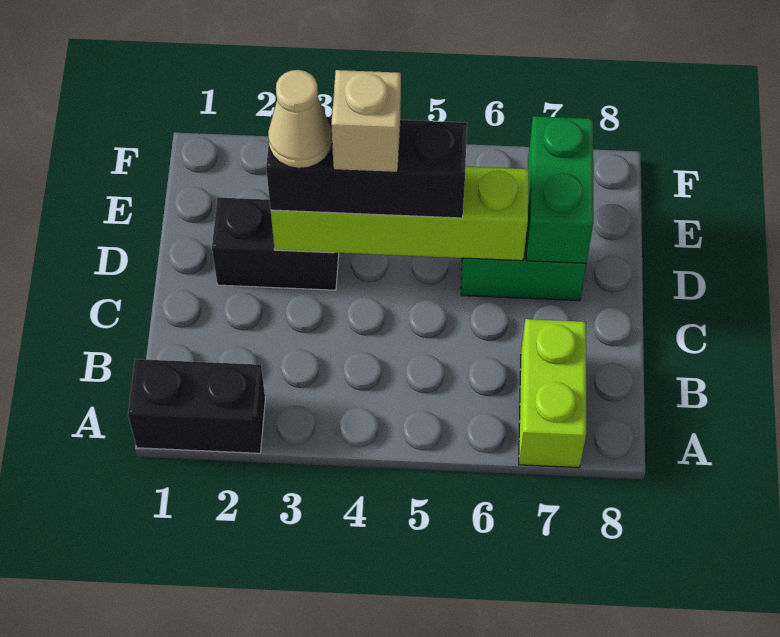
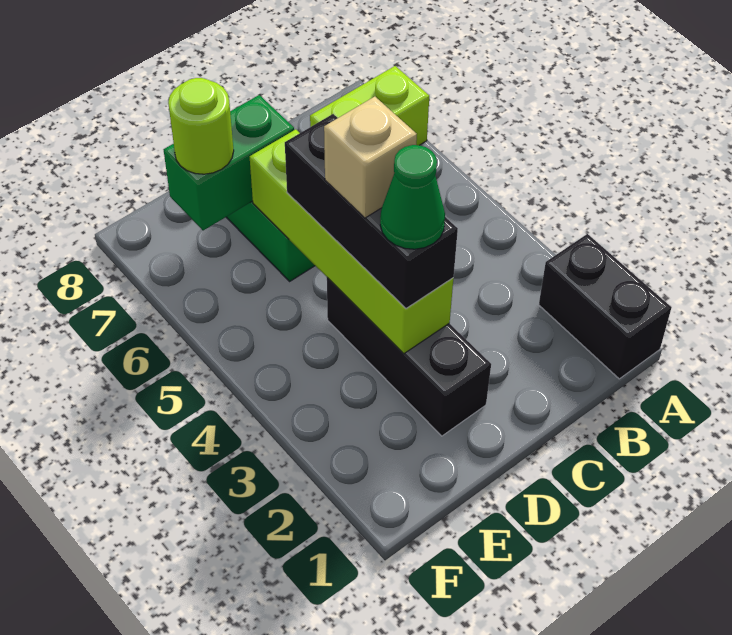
black brick D2:D3 level 1 -> black brick D2:D4 level 1
tan cone D3 level 4 -> green cone D3 level 4
none -> lime round brick E7 level 3

